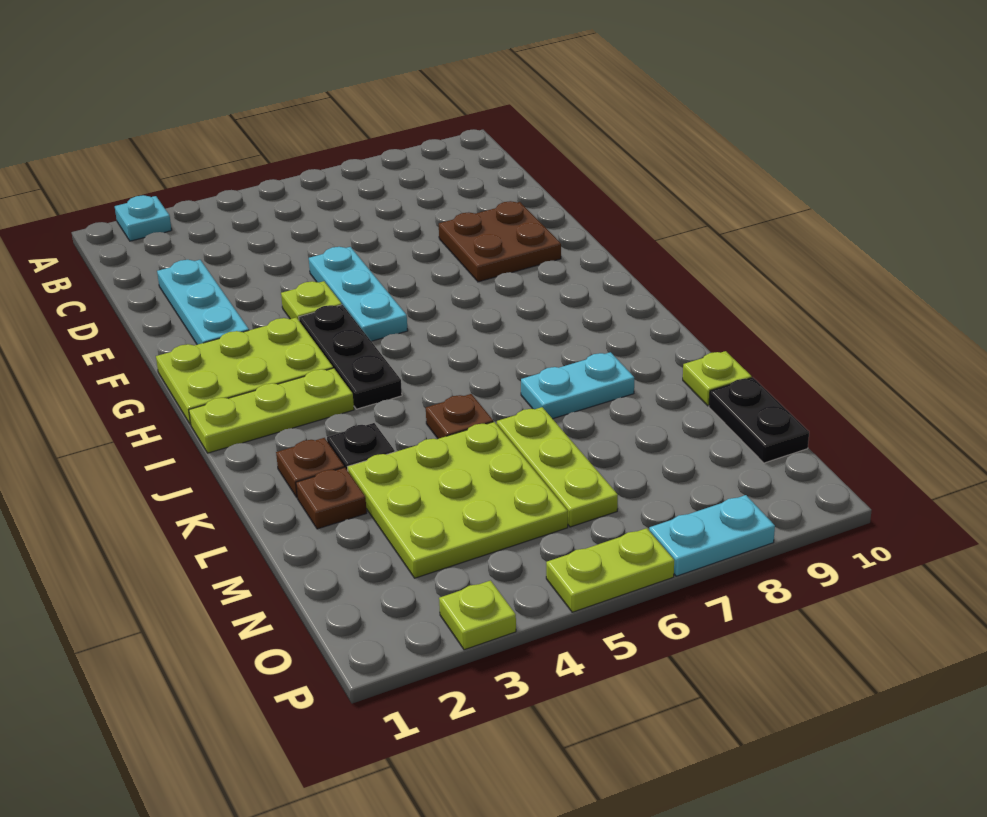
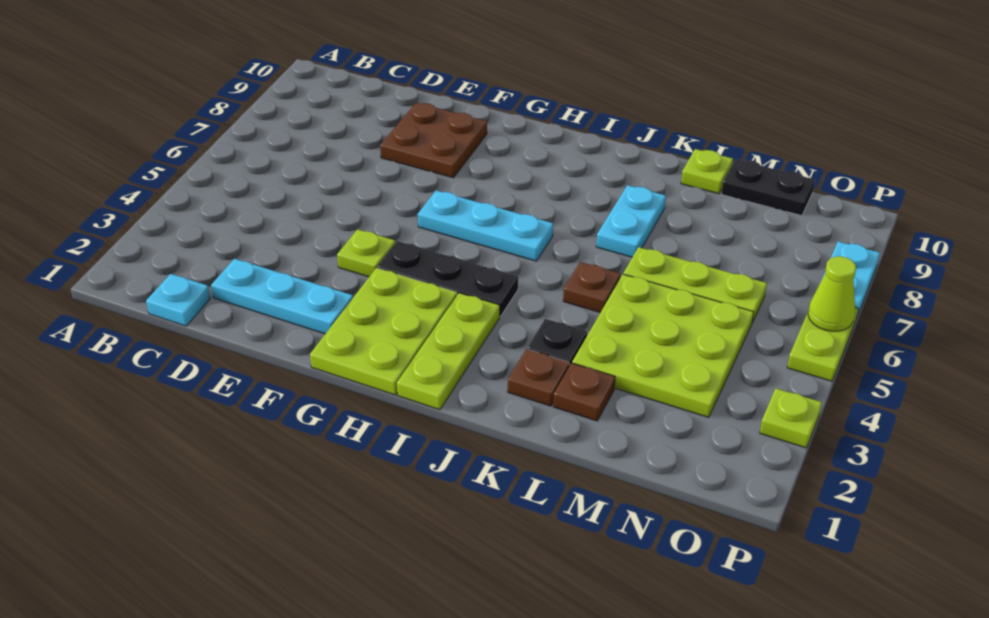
cyan plate A2 level 1 -> cyan plate C1 level 1
cyan plate E5:G5 level 1 -> cyan plate G6:I6 level 1
none -> lime cone P6 level 2

